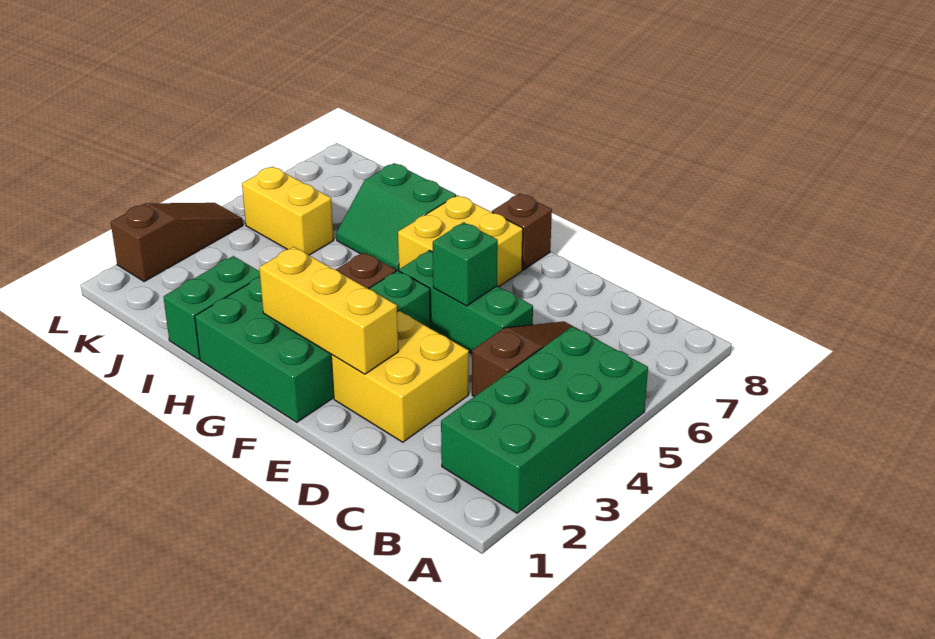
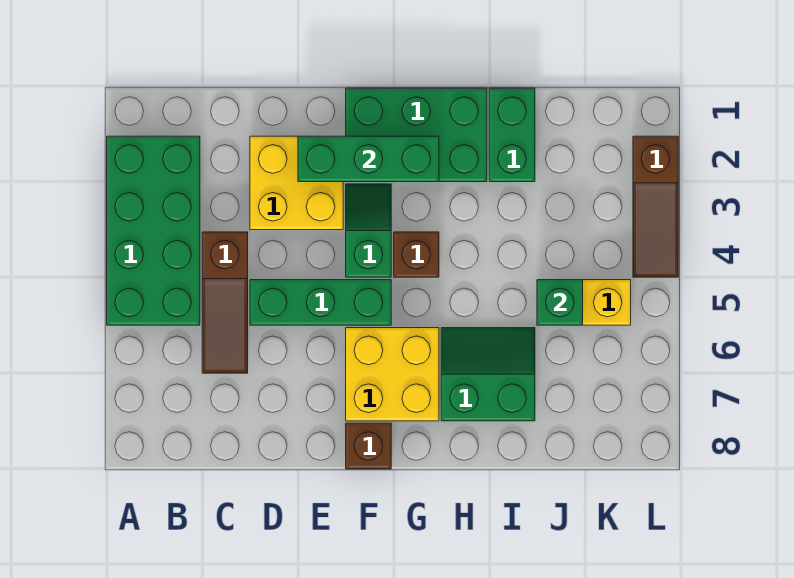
yellow brick E2:G2 level 2 -> green brick E2:G2 level 2
green brick E5 level 2 -> green brick J5 level 2

